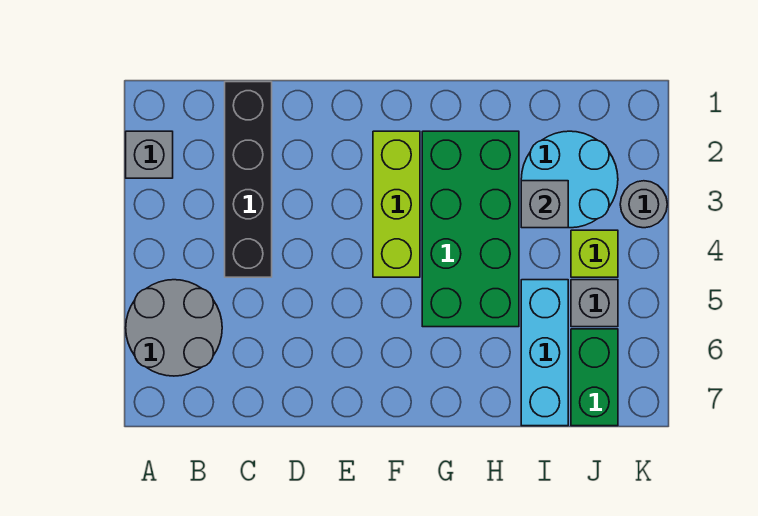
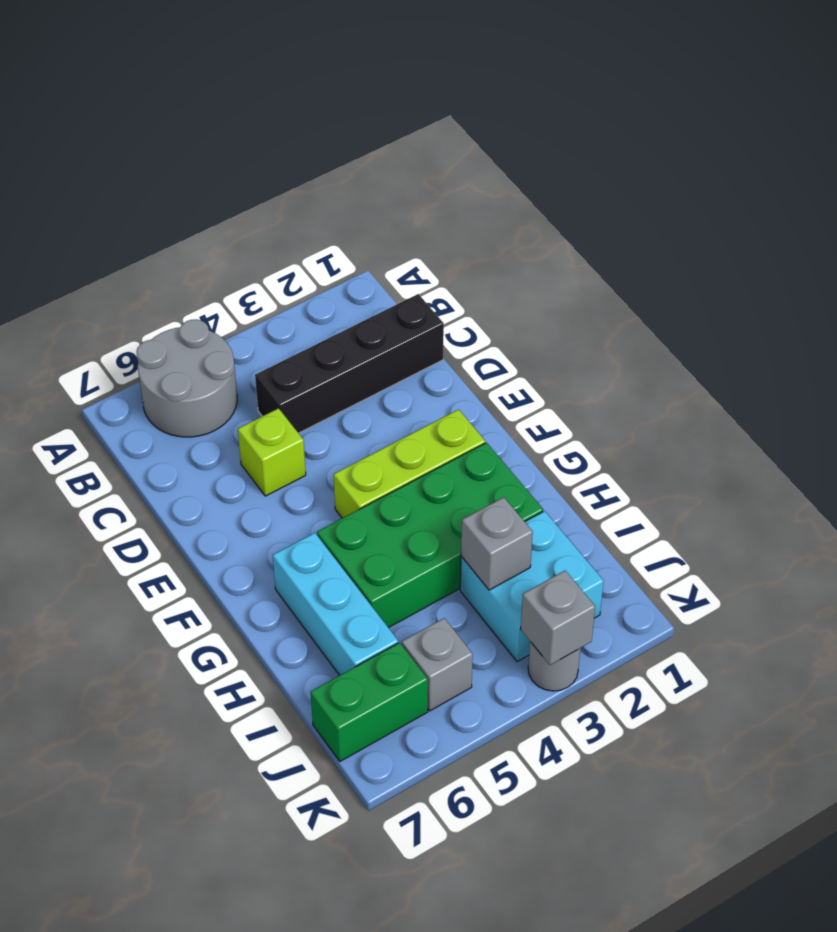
grey brick A2 level 1 -> grey brick K3 level 2
cyan round brick I2:J3 level 1 -> cyan brick I2:J3 level 1
cyan brick I5:I7 level 1 -> cyan brick G6:I6 level 1
lime brick J4 level 1 -> lime brick D5 level 1

